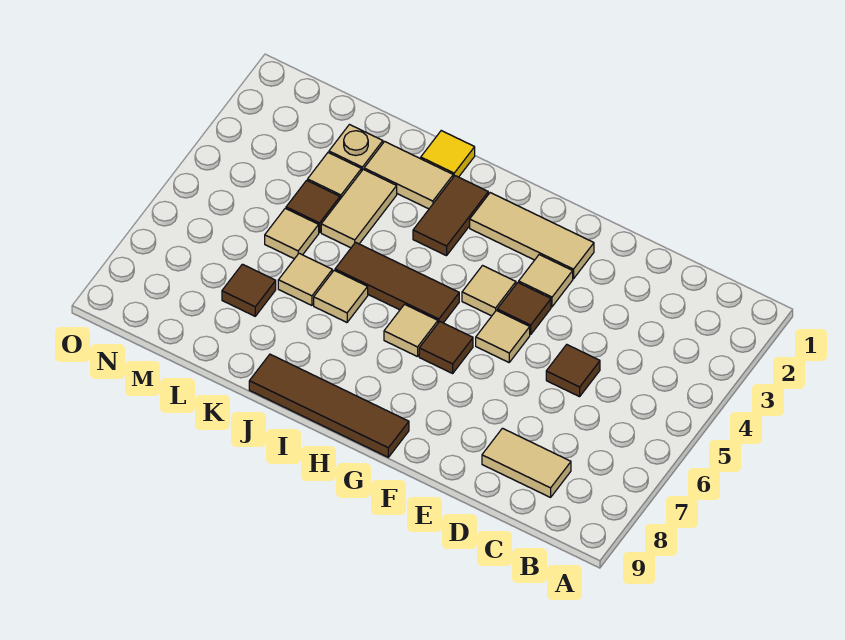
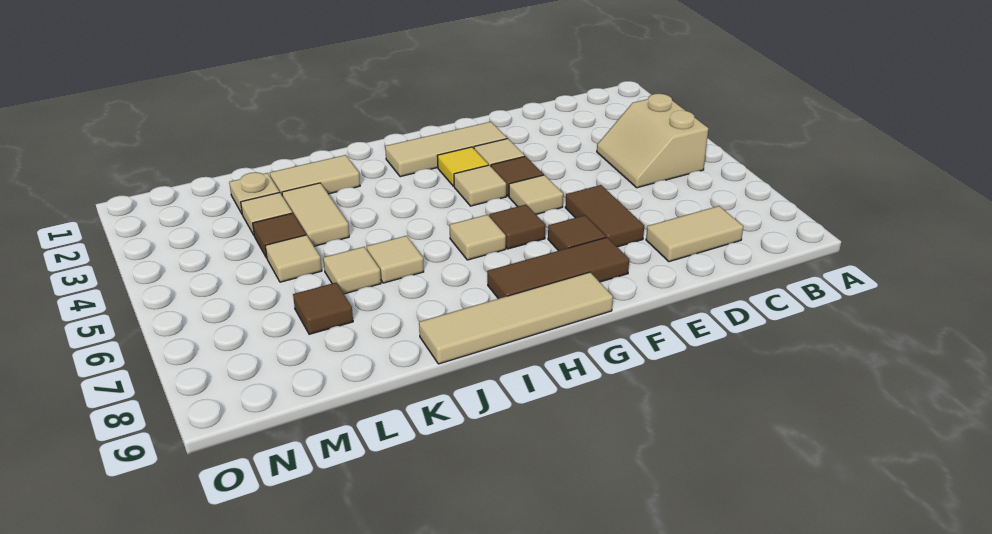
none -> tan slope B4:C5 level 1 top B
brown tile D5 level 1 -> brown tile F7 level 1
brown tile G9:J9 level 1 -> tan tile G9:J9 level 1
brown tile H5:J5 level 1 -> brown tile F8:H8 level 1
brown tile I2:I3 level 1 -> brown tile E6:E7 level 1
yellow tile J1 level 1 -> yellow tile G3 level 1

